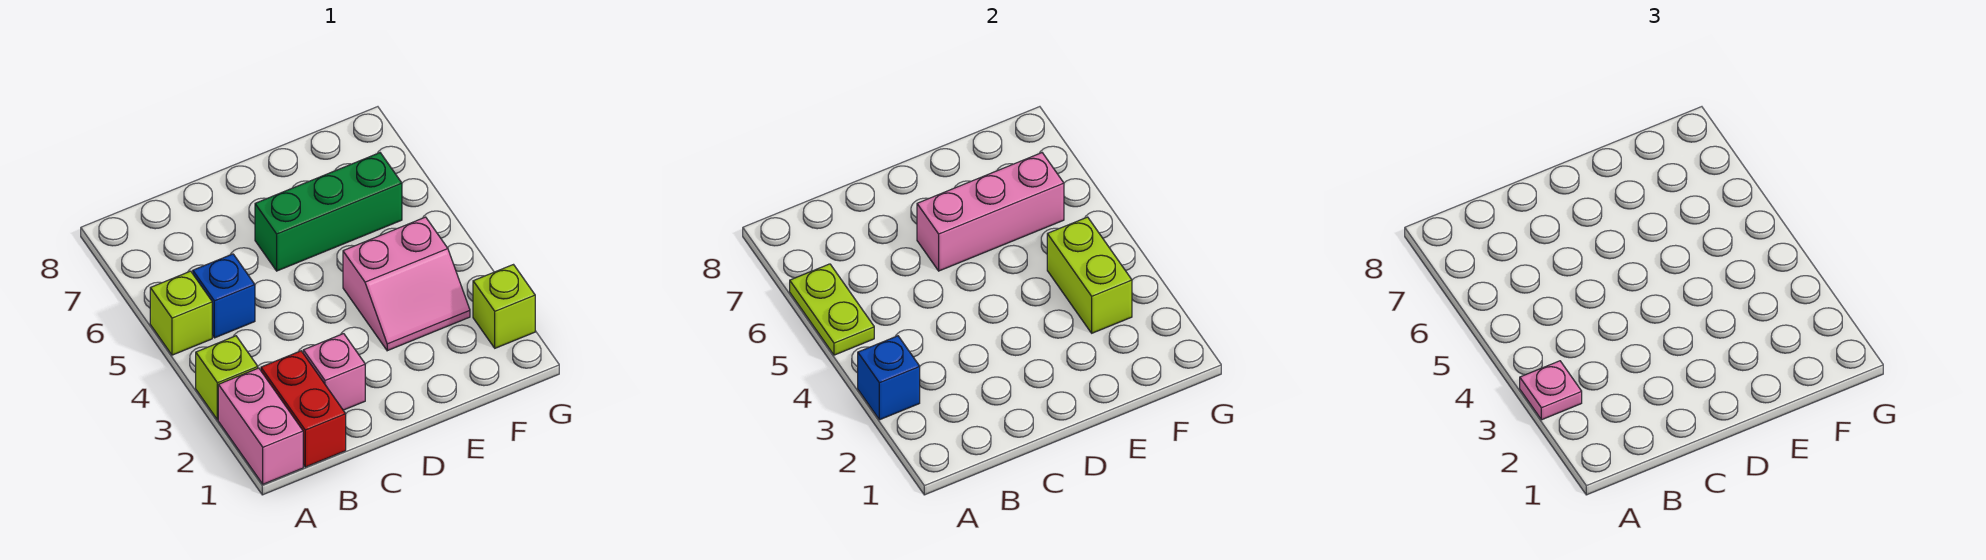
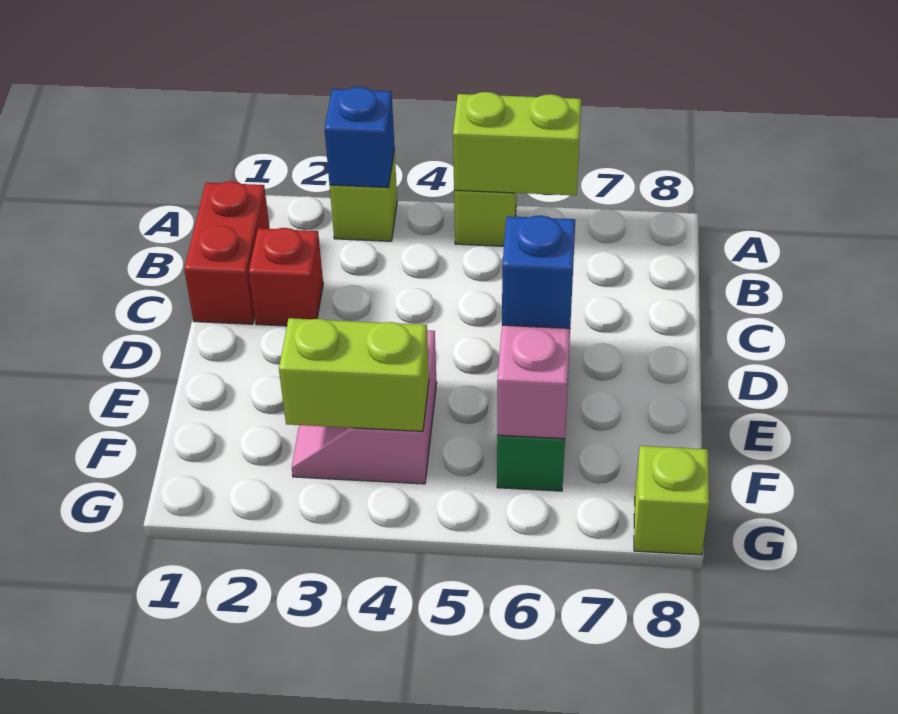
pink brick A1:A2 level 1 -> none
pink plate A3 level 3 -> none
lime plate A5:A6 level 2 -> lime brick A5:A6 level 2
red brick B1:B2 level 1 -> red brick B1:C1 level 1
blue brick B5 level 1 -> blue brick E6 level 3
pink brick C2 level 1 -> red brick C2 level 1
lime brick G2 level 1 -> lime brick G8 level 1

